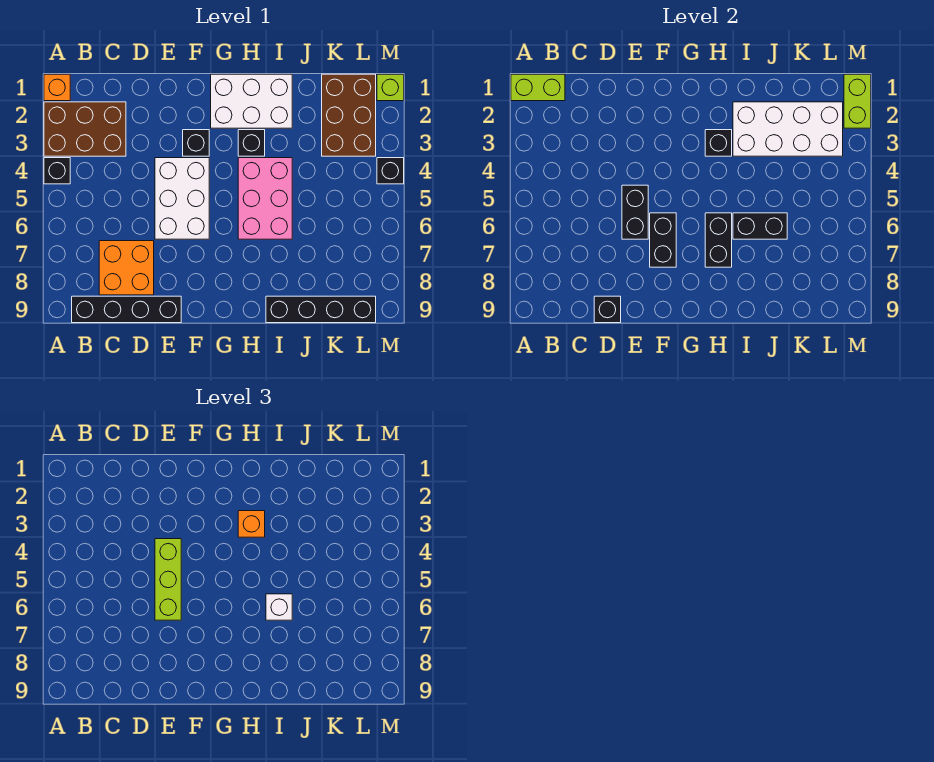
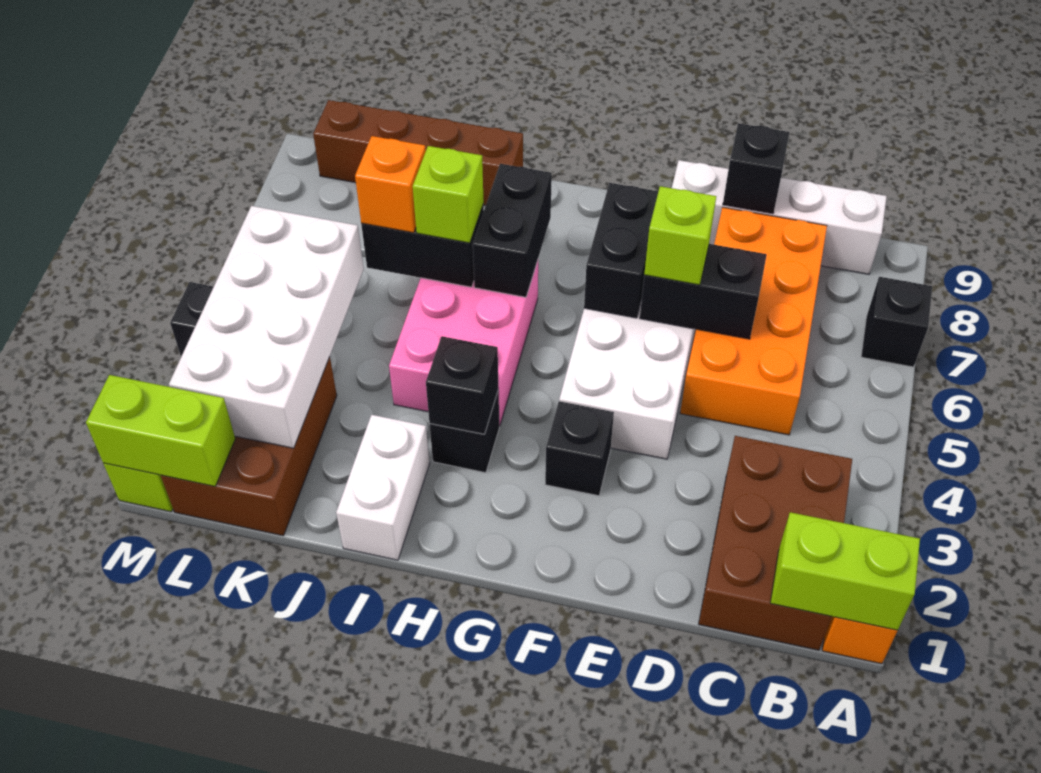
brown brick A2:C3 level 1 -> brown brick B1:C3 level 1
black brick A4 level 1 -> black brick A7 level 1
black brick B9:E9 level 1 -> white brick B9:E9 level 1
orange brick C7:D8 level 1 -> orange brick C5:D8 level 1
lime brick E4:E6 level 3 -> lime brick E6 level 3
black brick E5:E6 level 2 -> black brick D6:E6 level 2
white brick G1:I2 level 1 -> white brick I1:I2 level 1
orange brick H3 level 3 -> orange brick J6 level 3
white brick I2:L3 level 2 -> white brick K2:L5 level 2
white brick I6 level 3 -> lime brick I6 level 3
black brick I9:L9 level 1 -> brown brick I9:L9 level 1
lime brick M1:M2 level 2 -> lime brick L1:M1 level 2

